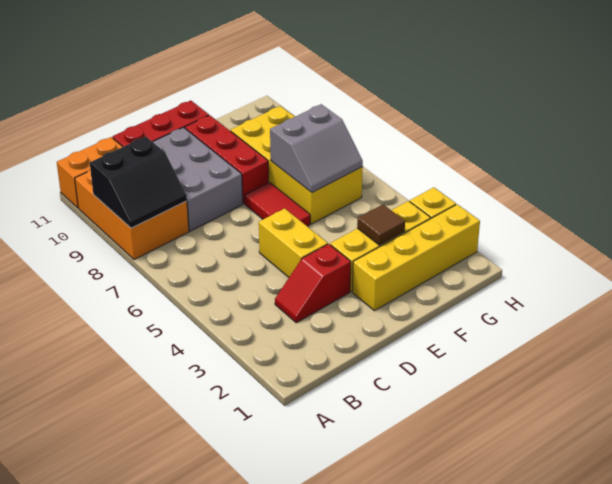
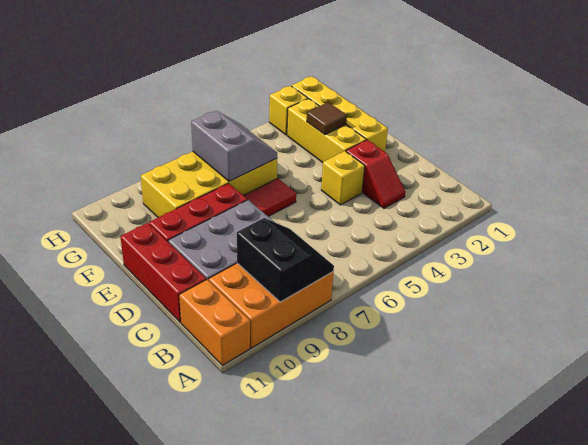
yellow brick D4:D5 level 1 -> yellow brick D4 level 1

